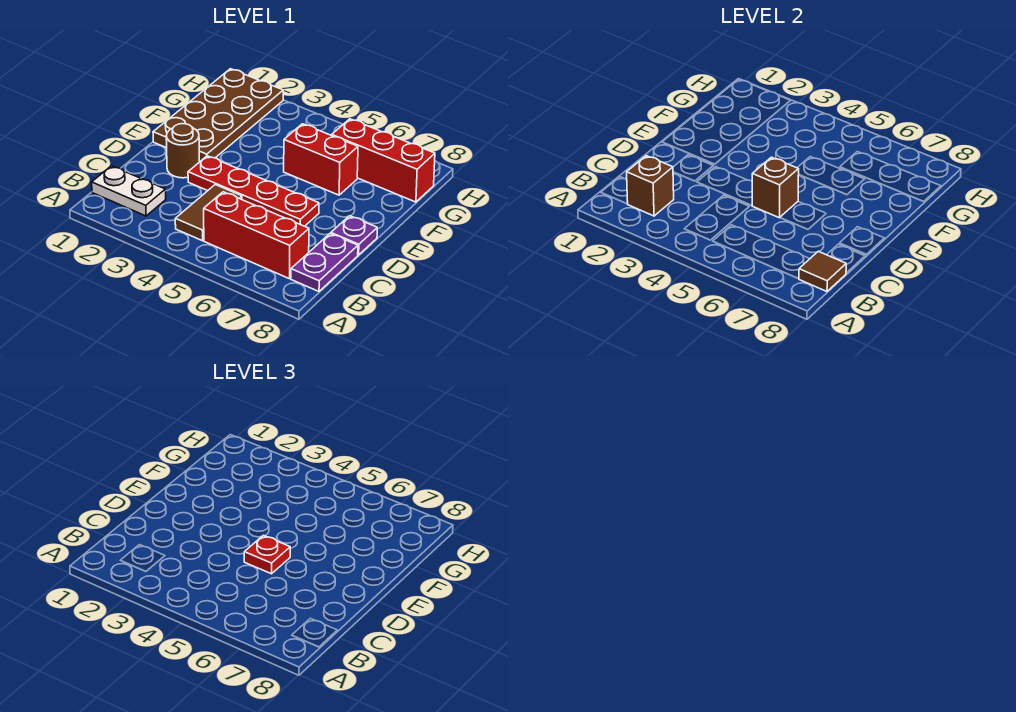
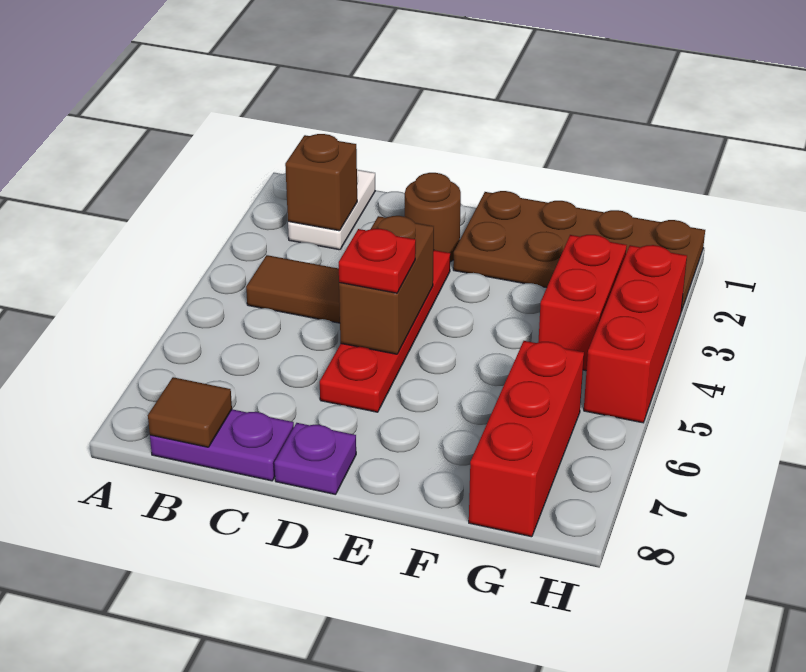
red brick B5:B7 level 1 -> red brick H3:H5 level 1
brown brick D5 level 2 -> brown brick D4:D5 level 2
red brick F5:F6 level 1 -> red brick G3:G4 level 1

